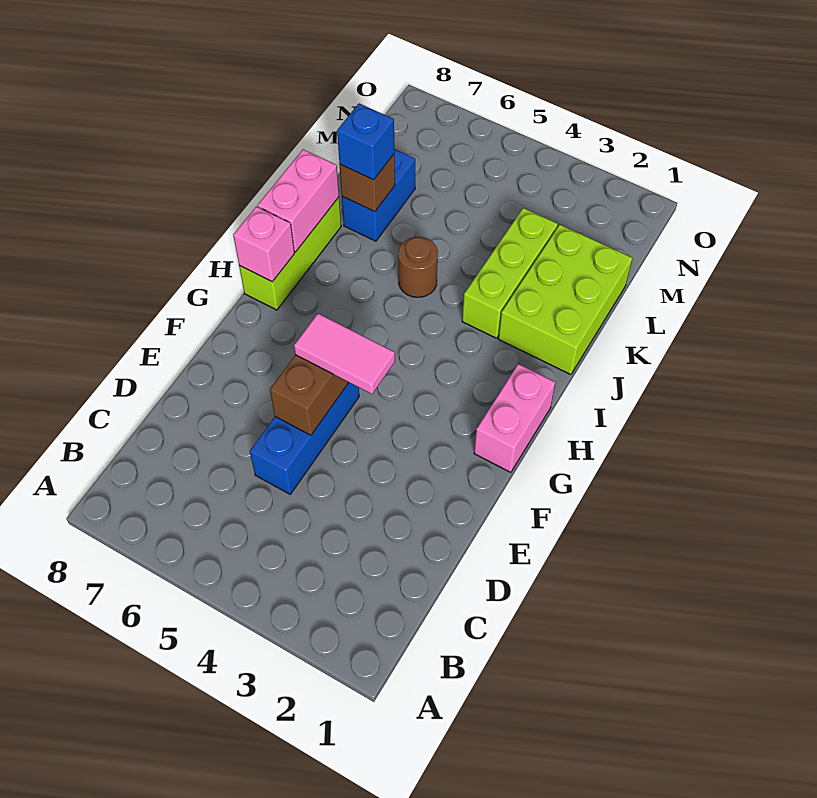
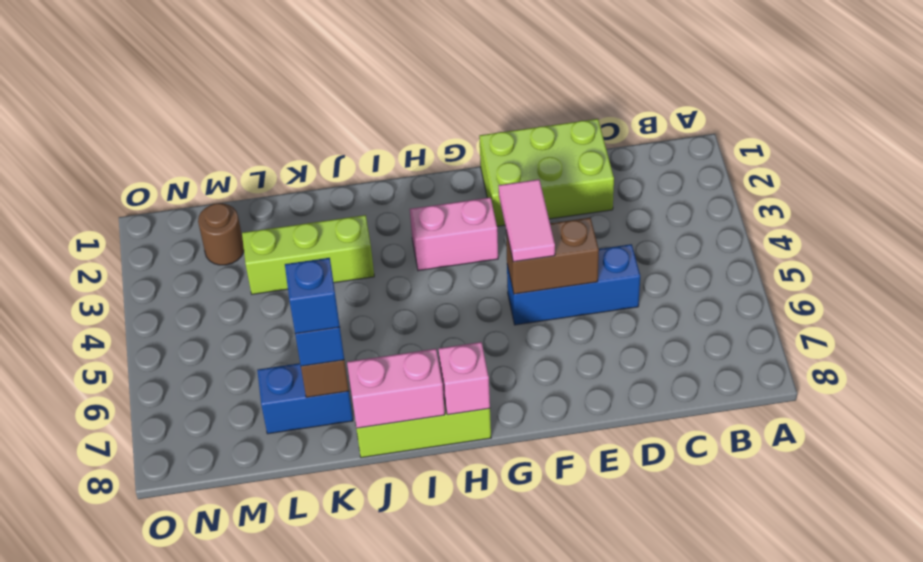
pink brick G1:H1 level 1 -> pink brick G3:H3 level 1
lime brick J1:L2 level 1 -> lime brick D1:F2 level 1
brown round brick J5 level 1 -> brown round brick M2 level 1
none -> blue brick K7 level 4

